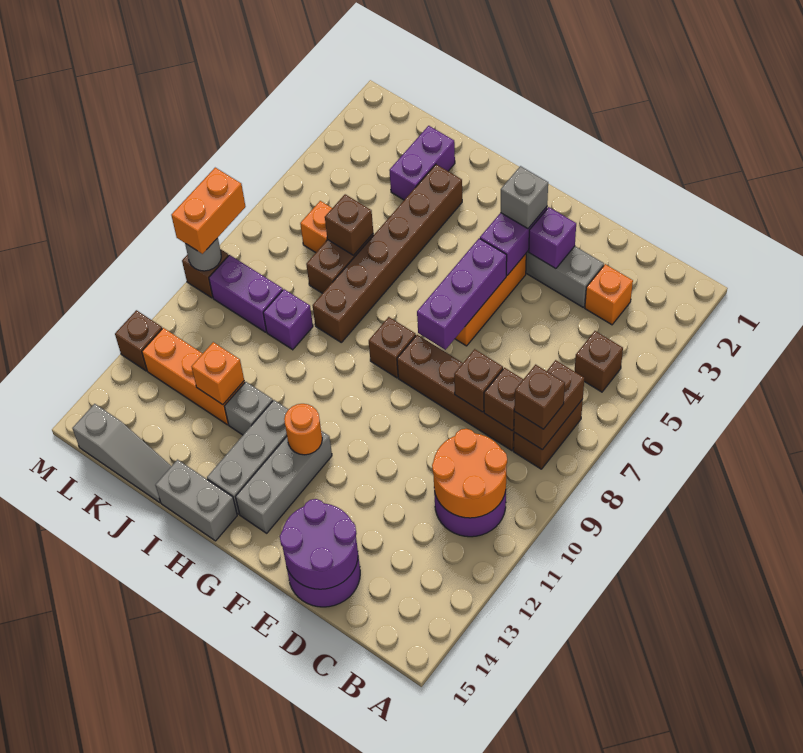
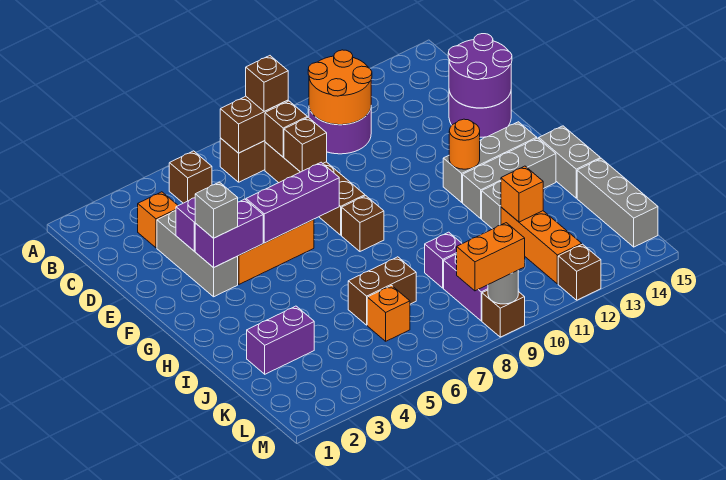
brown brick I3:I8 level 1 -> none
brown brick J6 level 2 -> none
grey slope J15:L15 level 1 top L -> grey brick J15:L15 level 1

